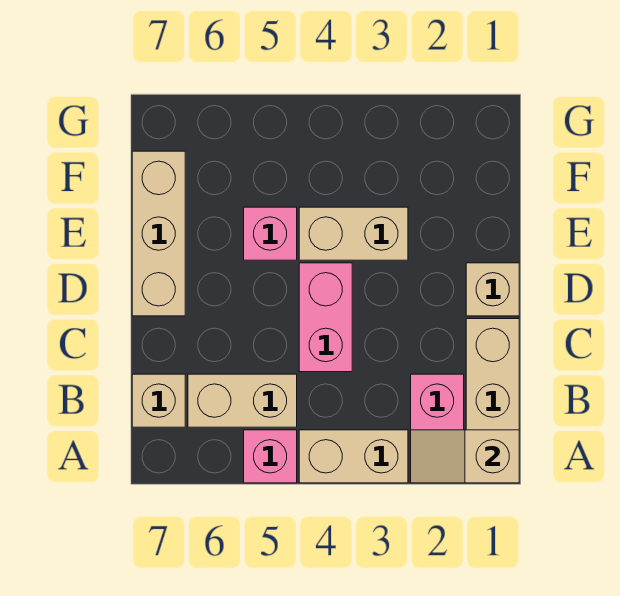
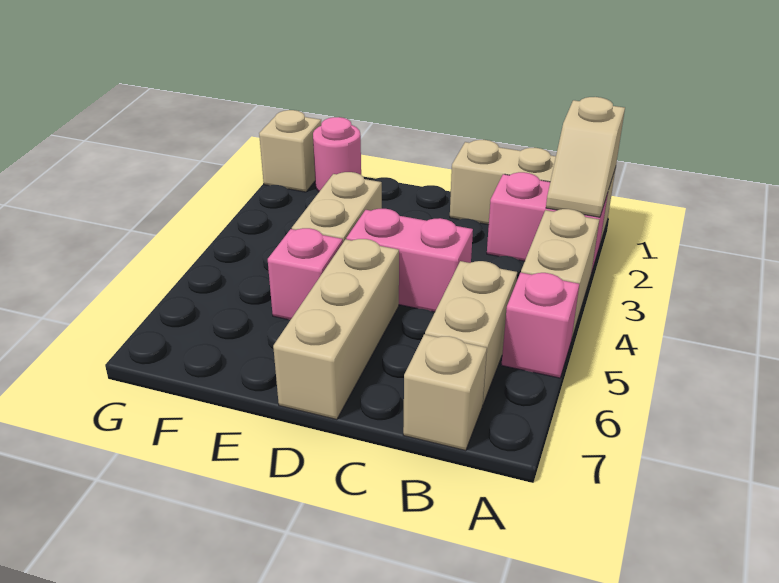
tan brick D1 level 1 -> tan brick G1 level 1
tan brick D7:F7 level 1 -> tan brick D5:D7 level 1
none -> pink round brick F1 level 1

